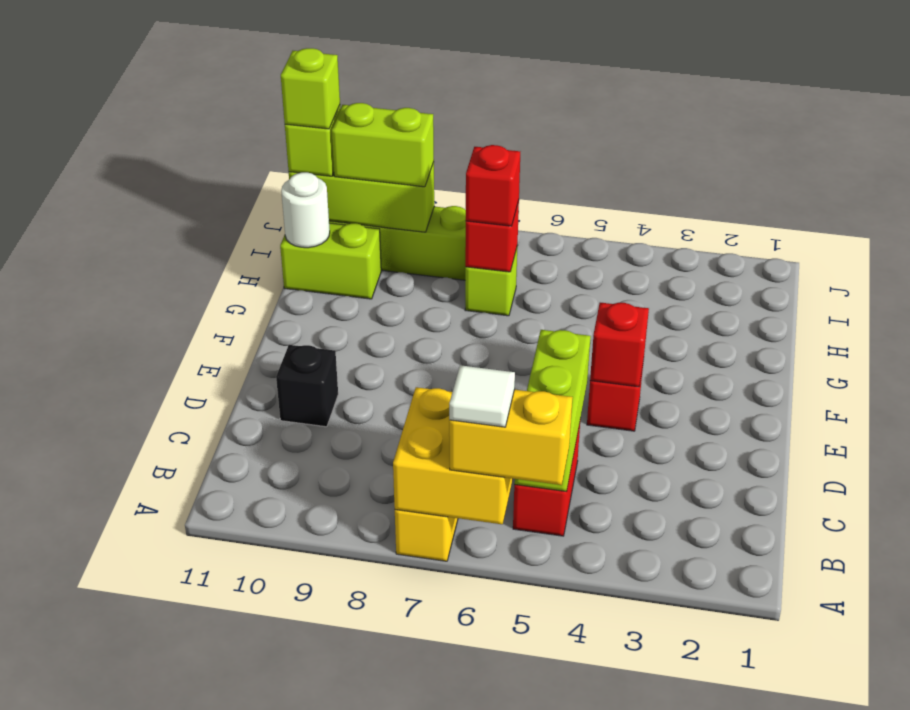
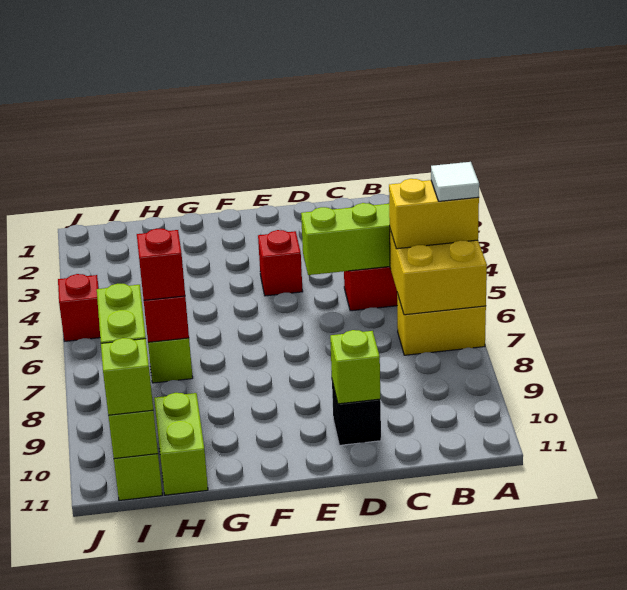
yellow brick A5:A6 level 3 -> yellow brick A6:B6 level 3
red brick E4 level 2 -> red brick J5 level 1
white round brick H11 level 2 -> none
lime brick I11 level 4 -> lime brick D10 level 2

